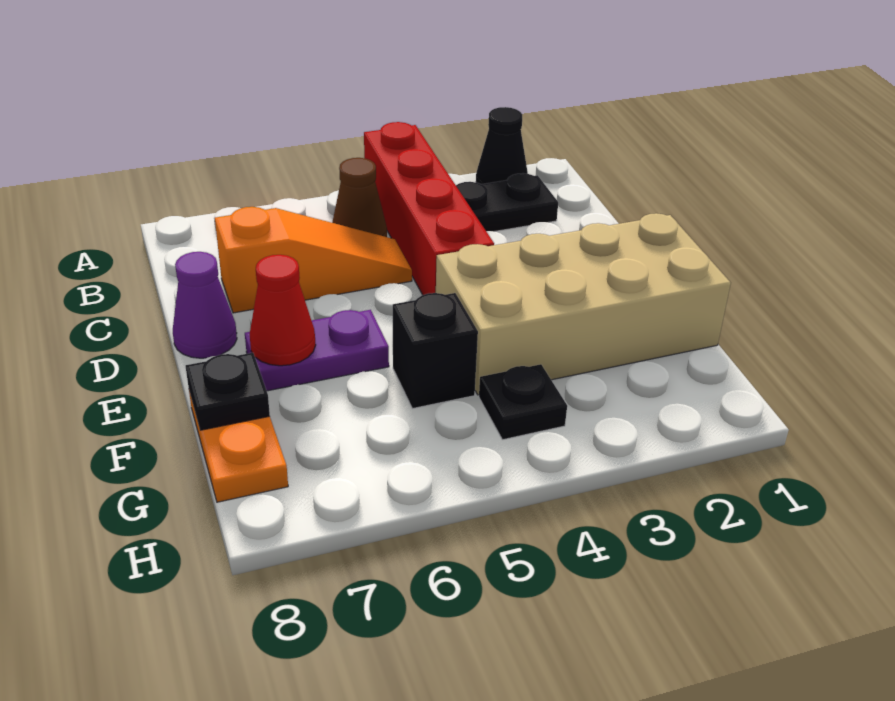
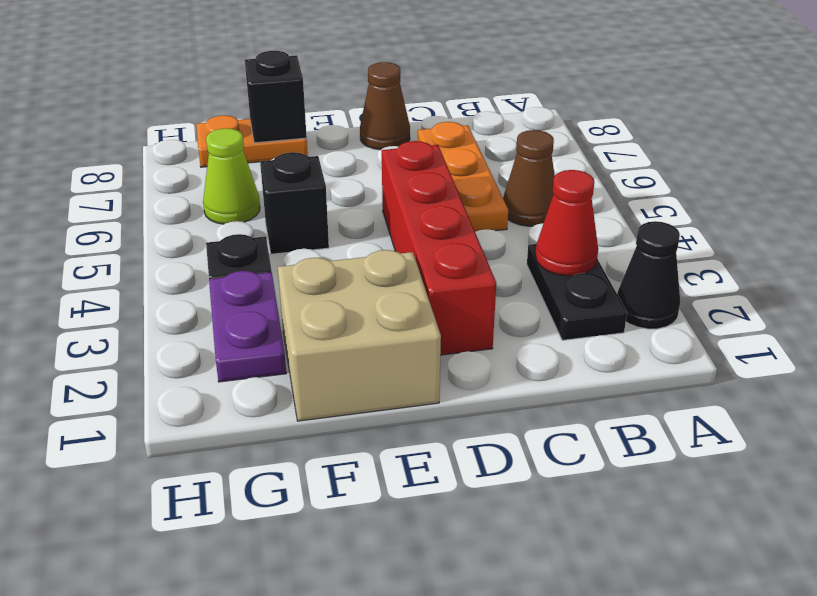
red brick A4:D4 level 1 -> red brick D2:D5 level 1
orange slope C5:C7 level 1 top 7 -> orange plate C5:C7 level 1
purple cone D8 level 1 -> brown cone D8 level 1
tan brick E1:F4 level 1 -> tan brick E1:F2 level 1
purple plate E6:E7 level 1 -> purple plate G2:G3 level 1
red cone E7 level 2 -> red cone B3 level 2
black plate F8 level 2 -> black brick F8 level 2
none -> lime cone G6 level 1

